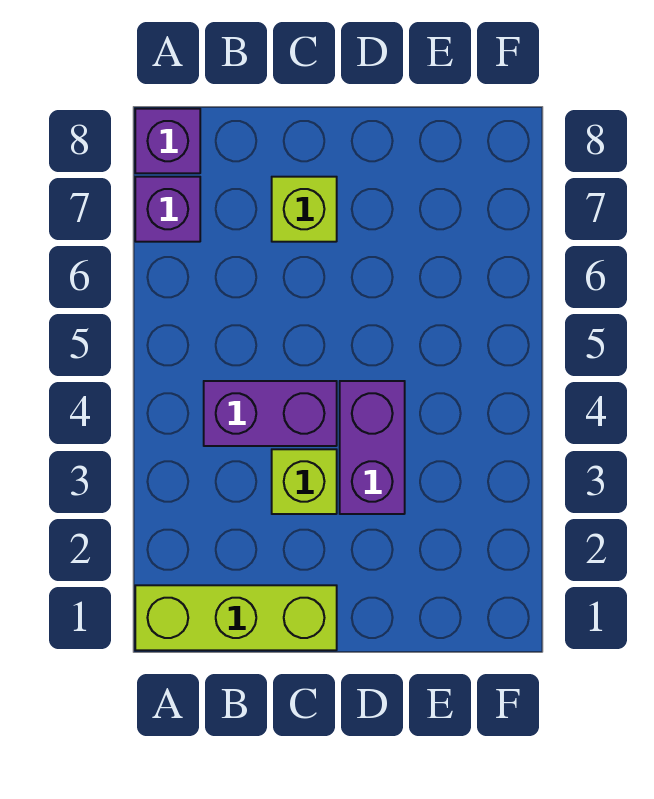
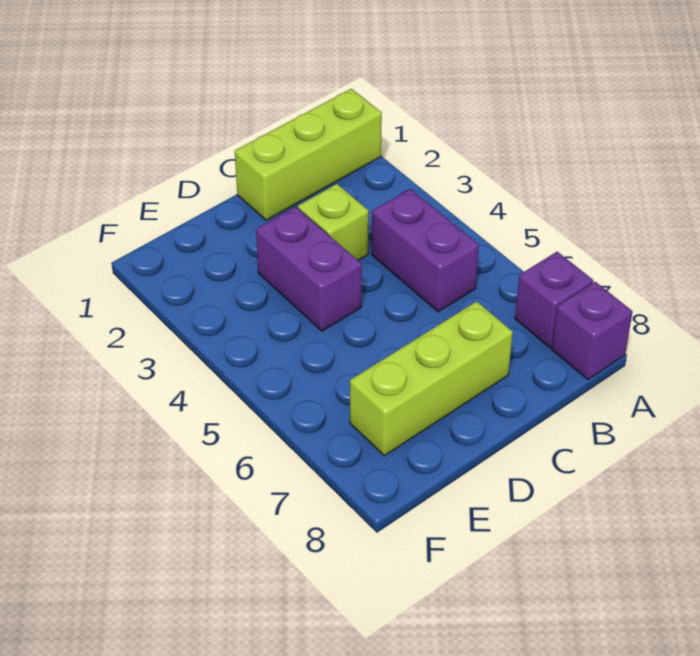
purple brick B4:C4 level 1 -> purple brick B4:B5 level 1
lime brick C7 level 1 -> lime brick C7:E7 level 1

